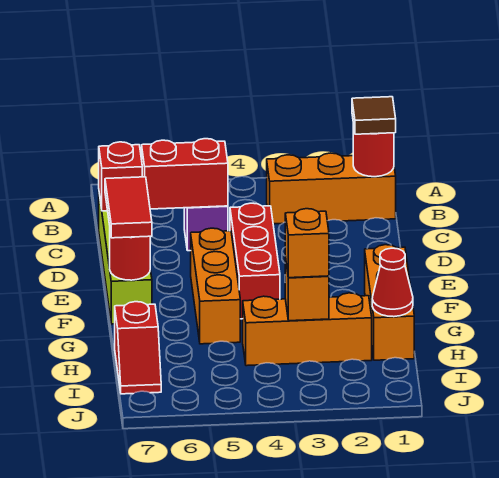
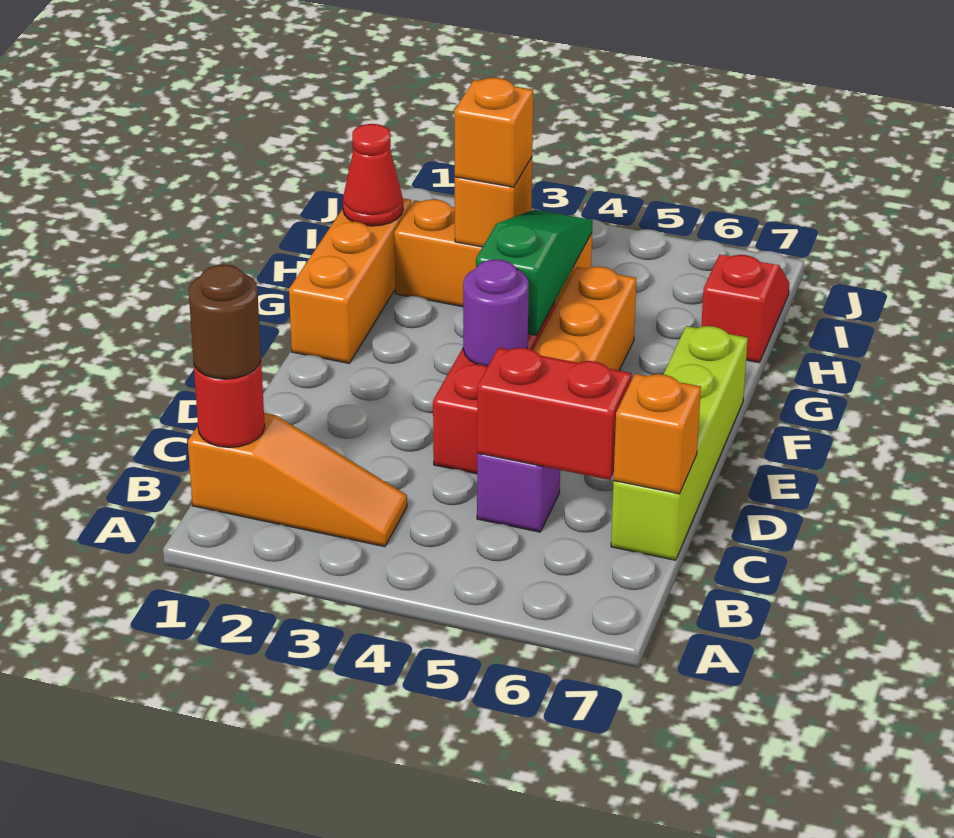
orange brick B1:B3 level 1 -> orange slope B1:B3 level 1 top 1
brown tile B1 level 3 -> brown round brick B1 level 3
red brick C7 level 2 -> orange brick C7 level 2
none -> purple round brick E4 level 2
red tile E7:F7 level 3 -> none
none -> green slope F4:H4 level 2 top F
red round brick F7 level 2 -> none

